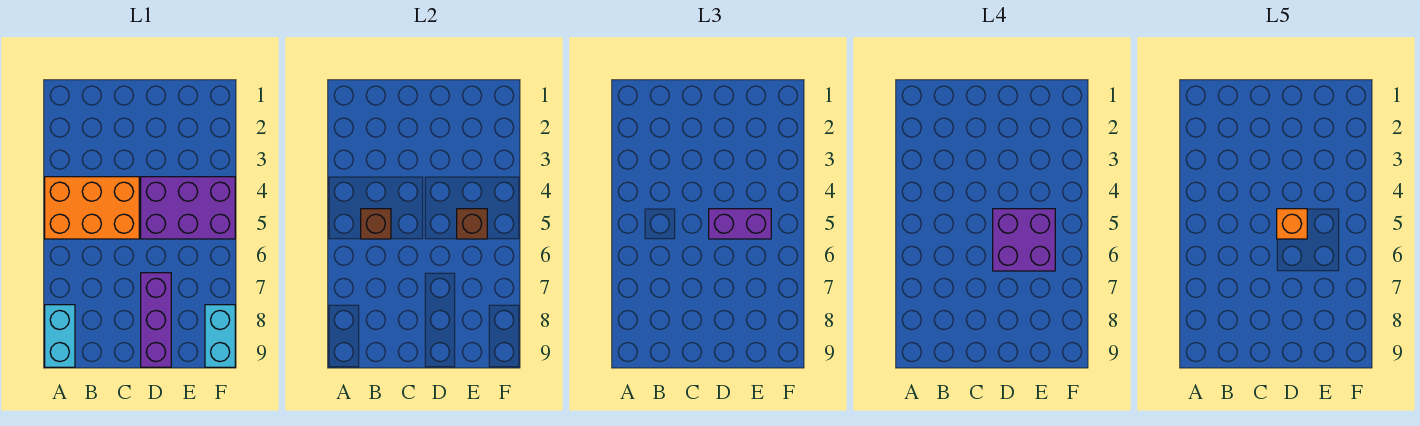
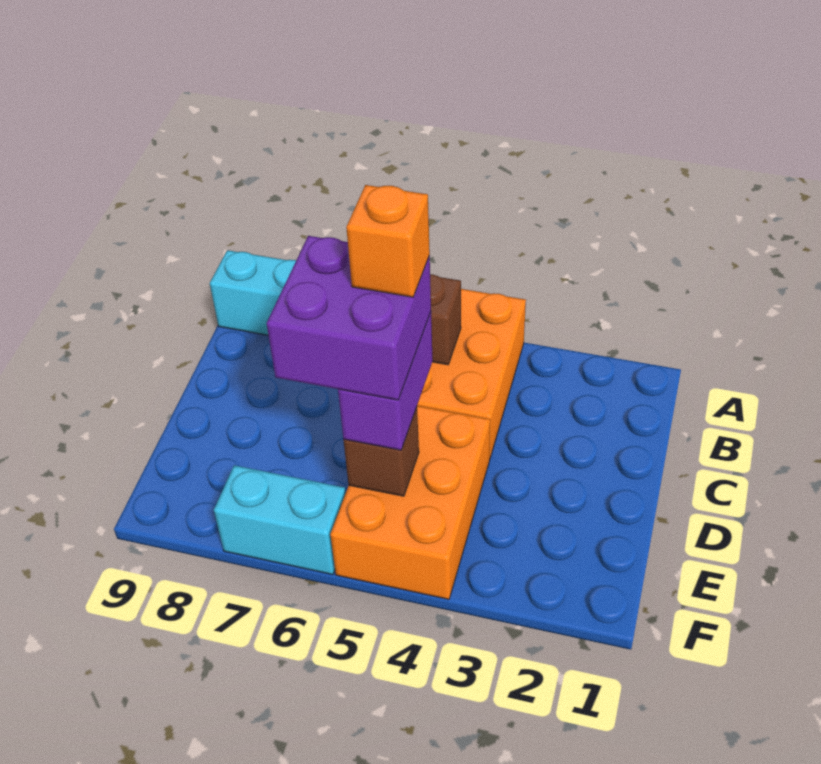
purple brick D4:F5 level 1 -> orange brick D4:F5 level 1
purple brick D7:D9 level 1 -> none
cyan brick F8:F9 level 1 -> cyan brick F6:F7 level 1

